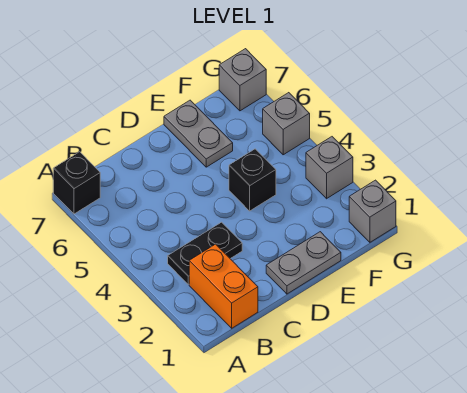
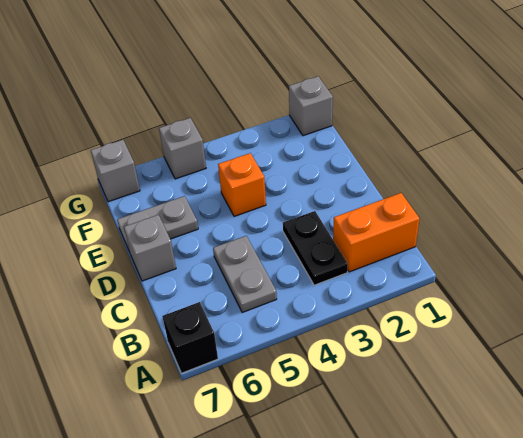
grey plate D1:E1 level 1 -> grey plate B5:C5 level 1
black brick E4 level 1 -> orange brick E4 level 1
grey brick G3 level 1 -> grey brick D7 level 1

